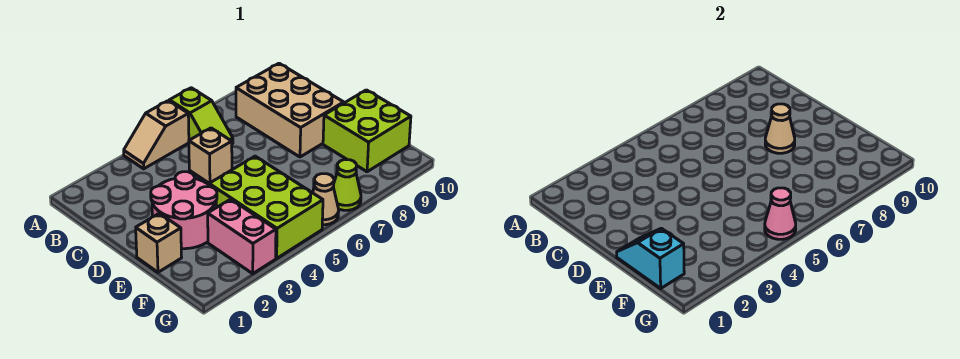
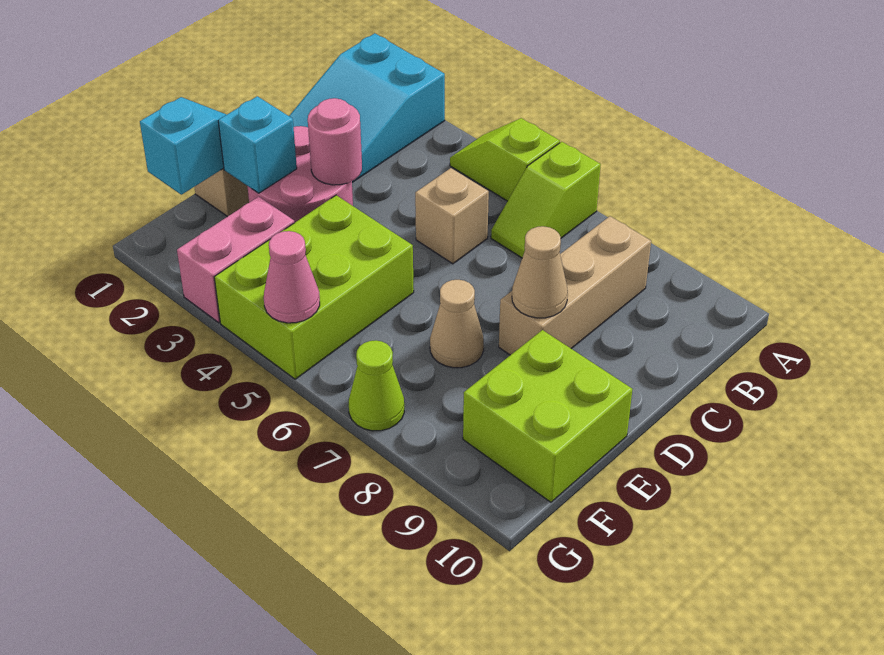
none -> cyan slope A1:C2 level 1 top A
tan slope A4:A5 level 1 top 5 -> lime slope A4:A5 level 1 top 5
tan brick B8:D9 level 1 -> tan brick B8:D8 level 1
none -> pink round brick D3 level 2
none -> cyan brick E2 level 2
tan cone G6 level 1 -> tan cone E7 level 1

